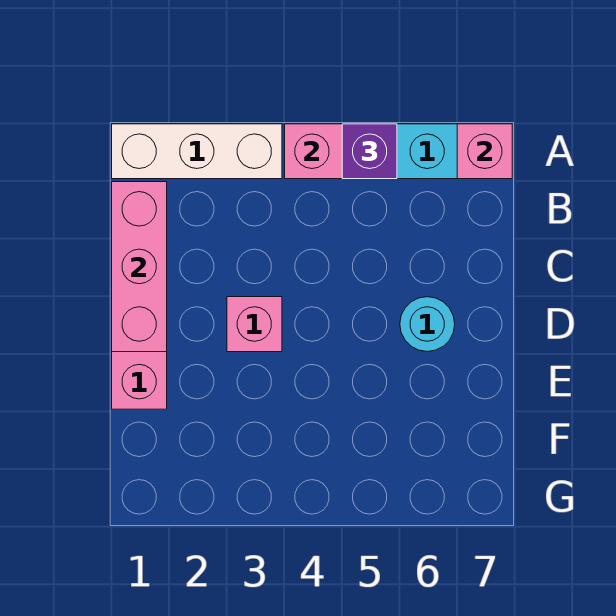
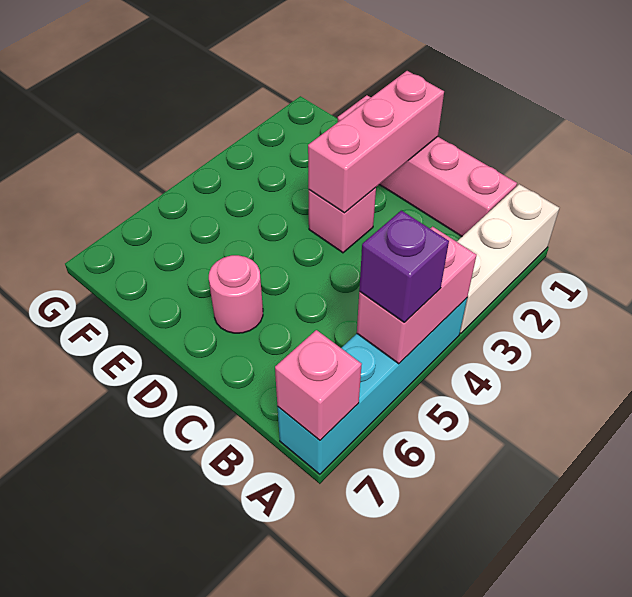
pink brick B1:D1 level 2 -> pink brick D1:D3 level 2
cyan round brick D6 level 1 -> pink round brick D6 level 1

